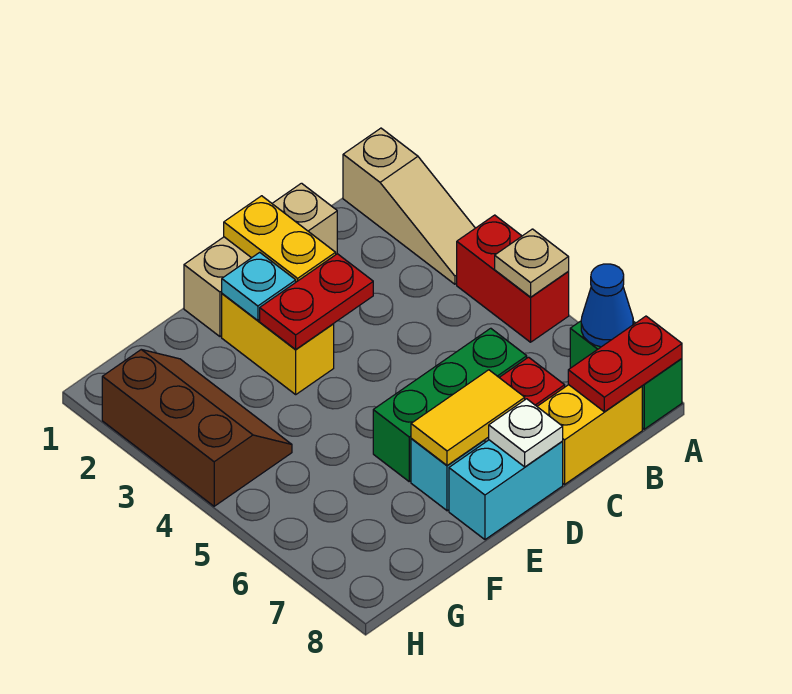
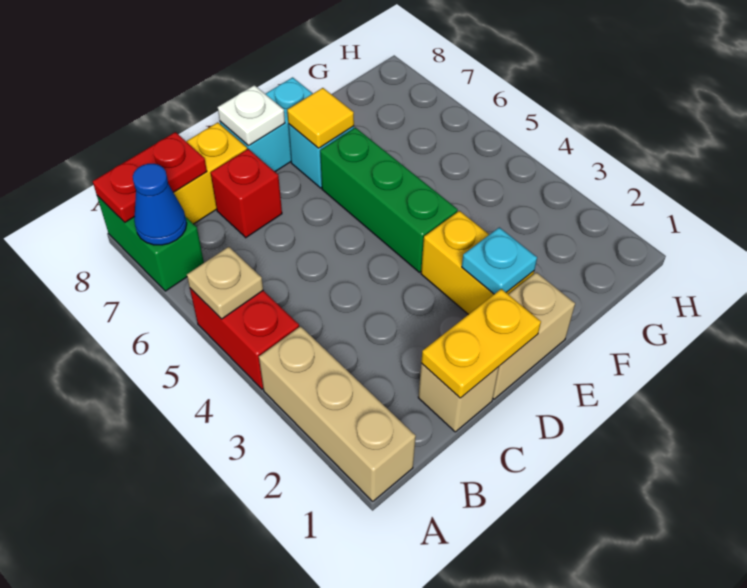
tan slope A1:A3 level 1 top 1 -> tan brick A1:A3 level 1
green brick C6:E6 level 1 -> green brick E4:E6 level 1
yellow plate D1:D2 level 2 -> yellow plate C1:D1 level 2
red plate D3:E3 level 2 -> none
yellow tile D7:E7 level 2 -> yellow tile E7 level 2
brown slope G2:H4 level 1 top H -> none

